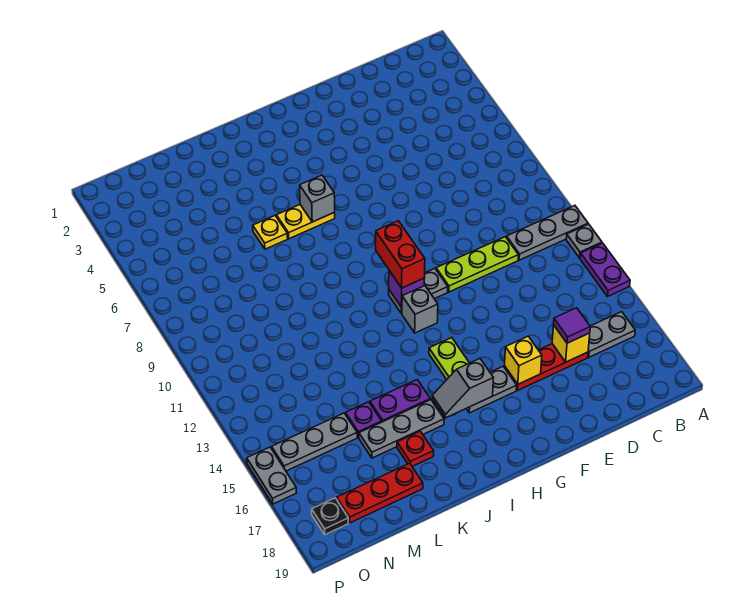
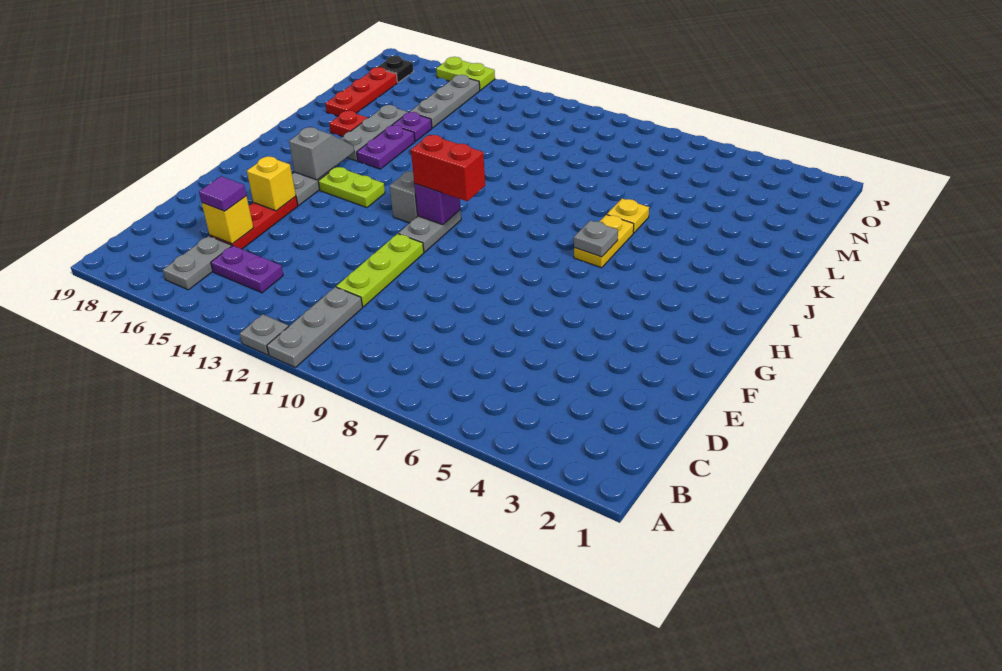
purple plate A13:A14 level 1 -> purple plate C14:C15 level 1
grey brick I6 level 2 -> grey plate I6 level 2
grey plate P15:P16 level 1 -> lime plate P15:P16 level 1

